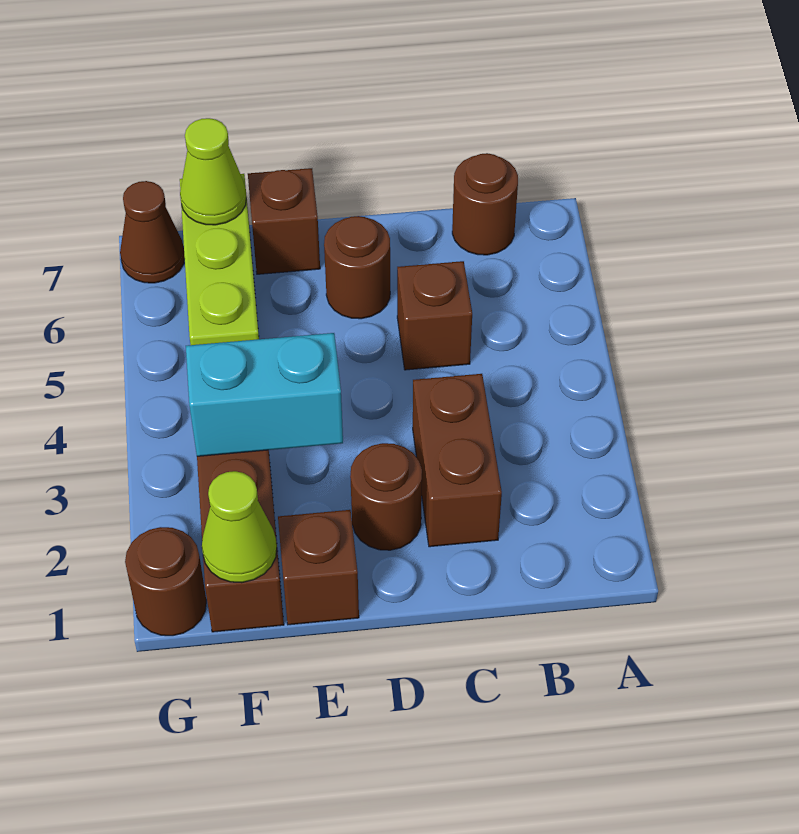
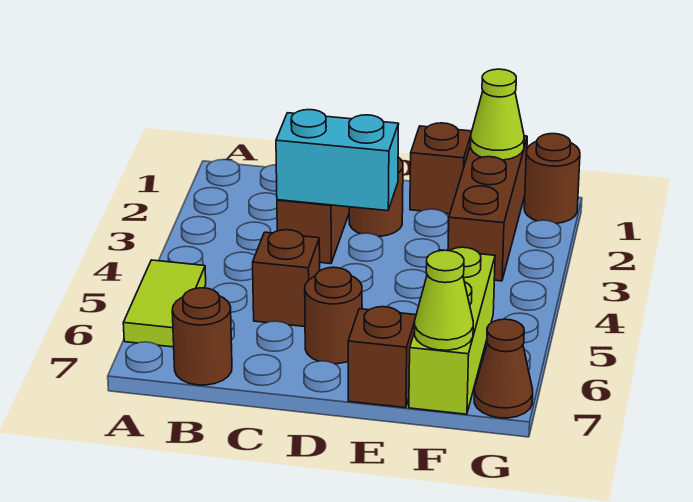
none -> lime tile A5:A6 level 1
cyan brick E3:F3 level 2 -> cyan brick C3:D3 level 2

